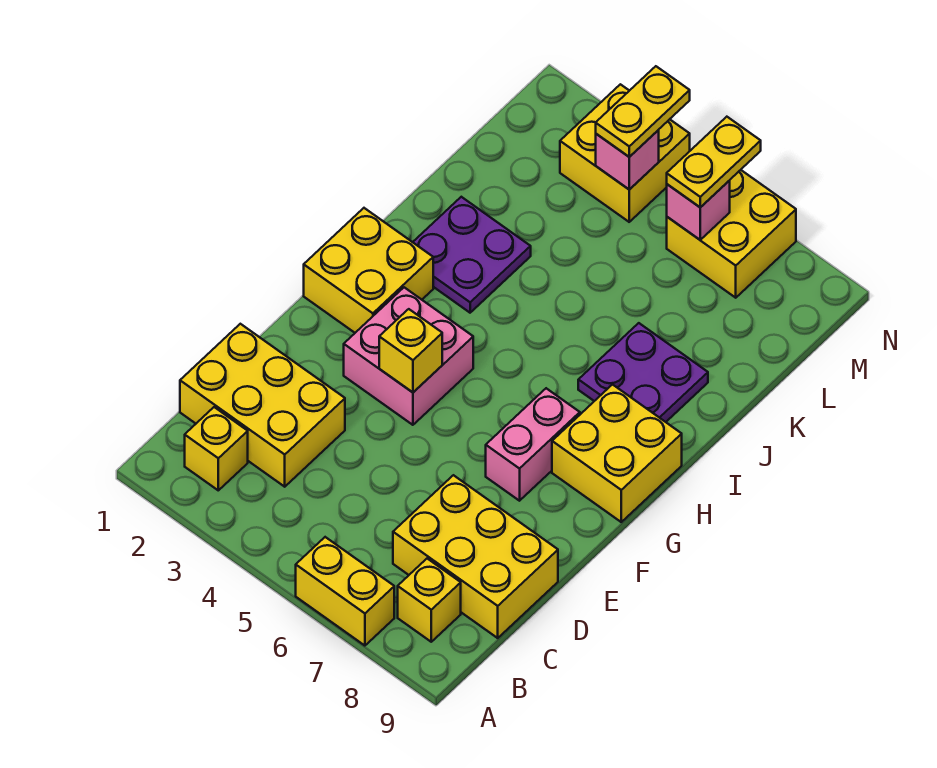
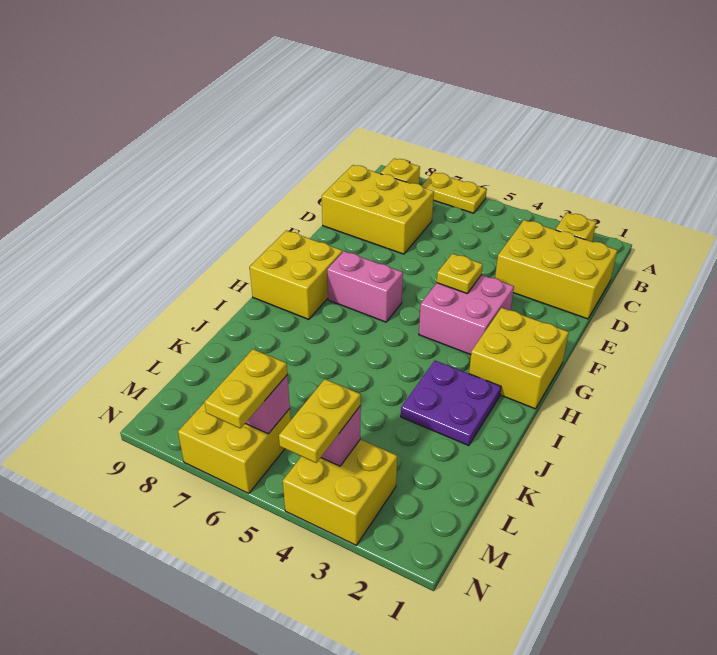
yellow brick A6:A7 level 1 -> yellow plate A6:A7 level 1
yellow brick F4 level 2 -> yellow plate F4 level 2
pink brick F7:G7 level 1 -> pink brick G6:G7 level 1
purple plate I7:J8 level 1 -> none

